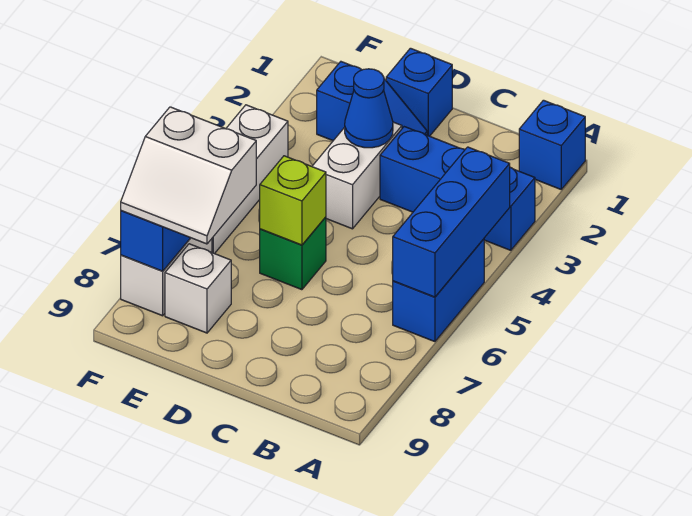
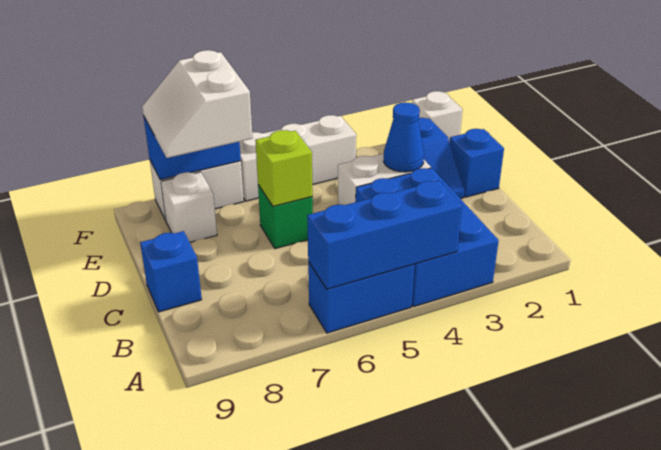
blue brick A1 level 1 -> blue brick C9 level 1
blue brick A3:C3 level 1 -> blue brick A3:C4 level 1
none -> white brick F1 level 1

